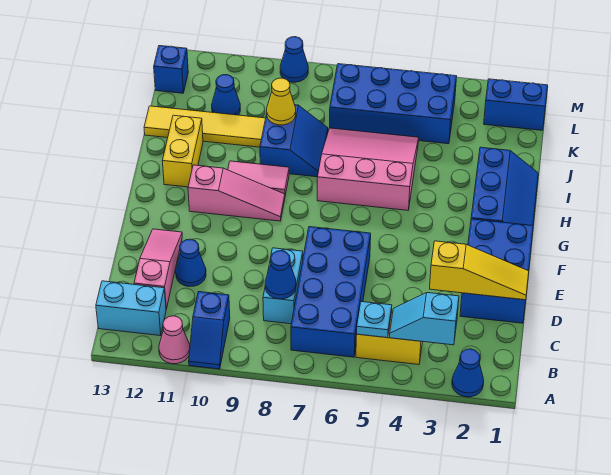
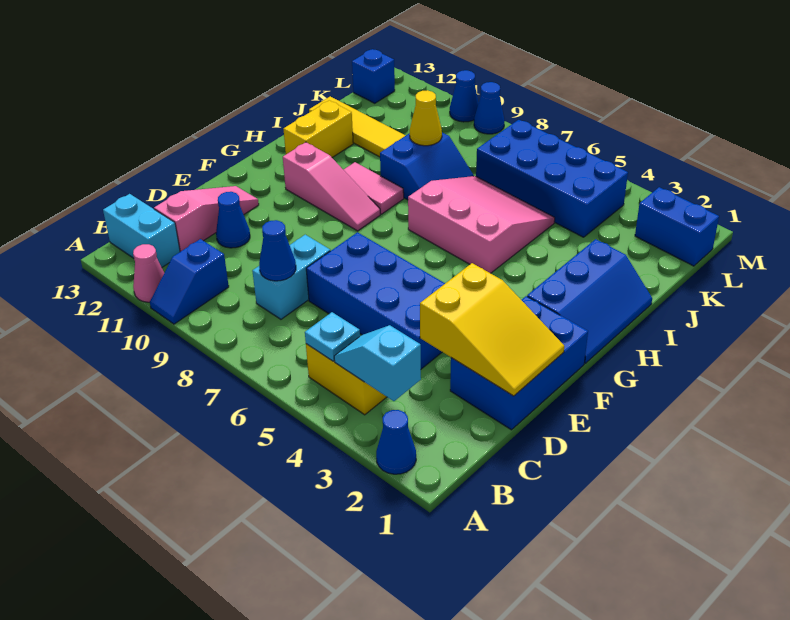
blue brick B6:E7 level 1 -> blue brick D4:E7 level 1
yellow slope D1:D3 level 2 top 3 -> yellow slope D1:E3 level 2 top 3
blue cone K11 level 1 -> blue cone M10 level 1

